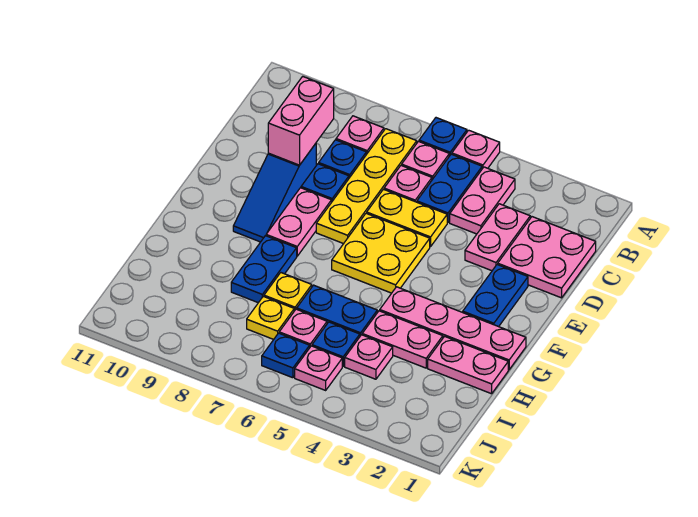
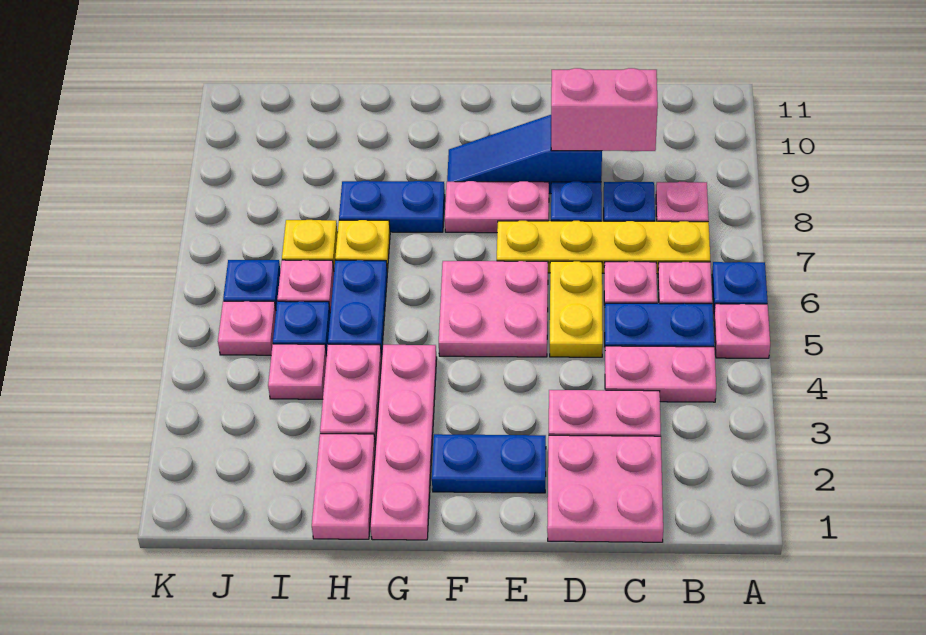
yellow plate E5:F6 level 1 -> pink plate E5:F6 level 1

